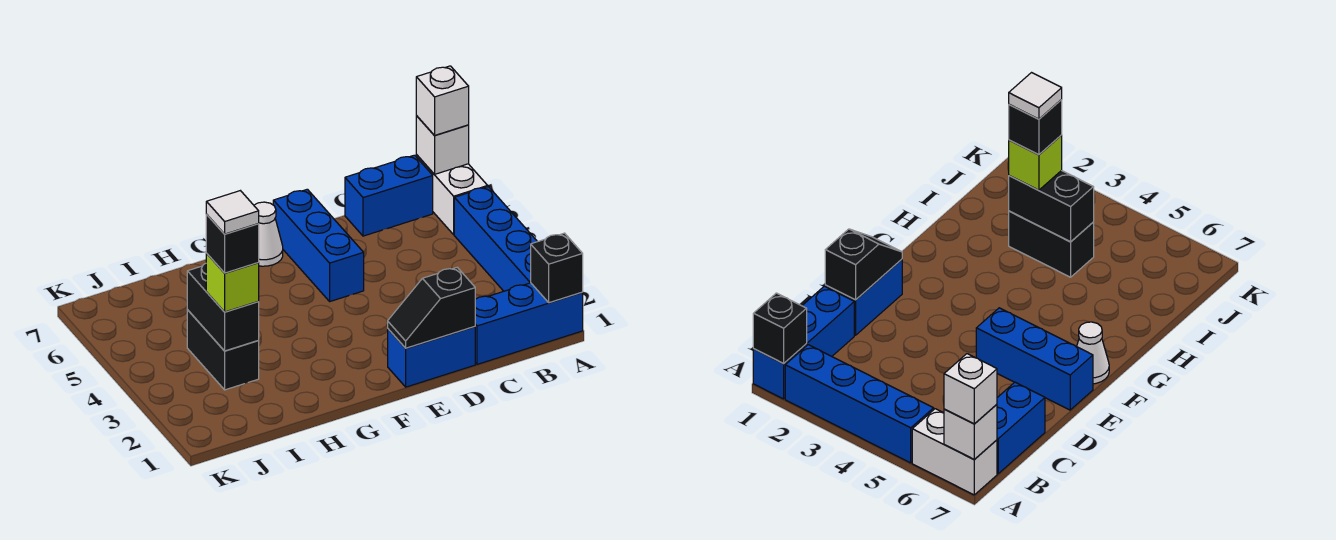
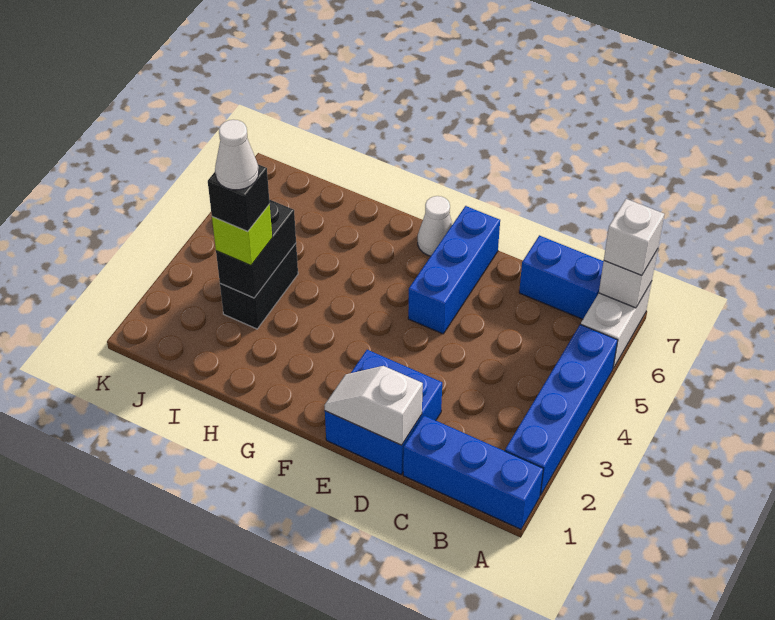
black brick A1 level 2 -> none
blue brick D1:E1 level 1 -> blue brick D1:E2 level 1
black slope D1:E1 level 2 top D -> white slope D1:E1 level 2 top D
white tile I3 level 5 -> white cone I3 level 5

